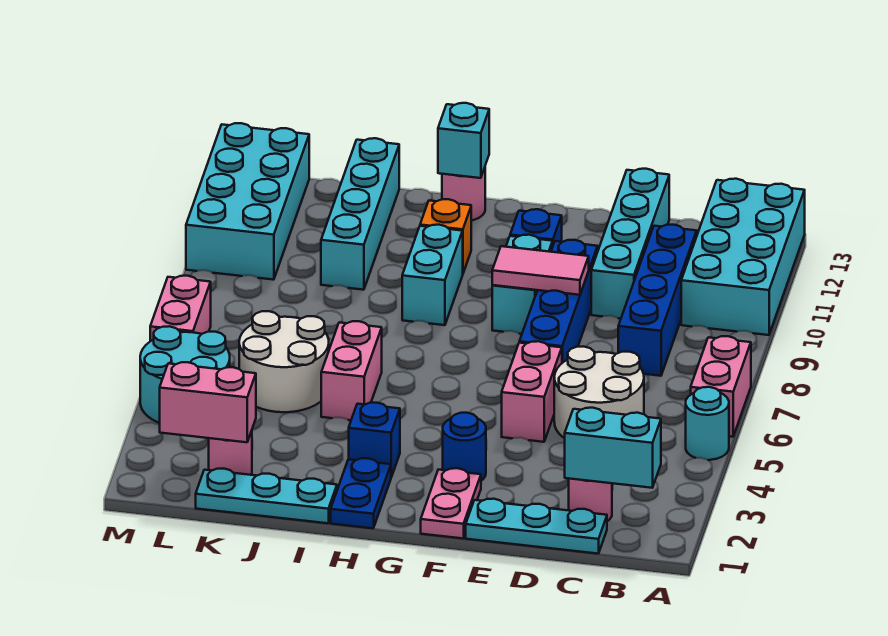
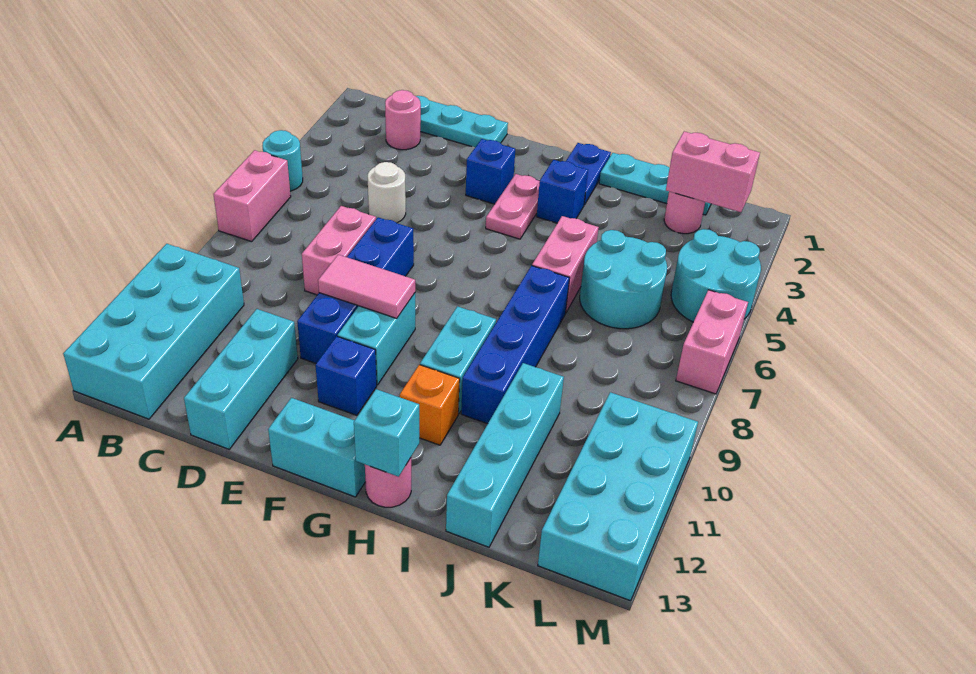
cyan brick B2:C2 level 2 -> cyan brick F13:G13 level 1
white round brick C5:D6 level 1 -> white round brick D5 level 1
blue brick C8:C11 level 1 -> blue brick I7:I10 level 1
cyan brick D10:D13 level 1 -> cyan brick D11:D13 level 1
pink brick E5:E6 level 1 -> pink brick D7:D8 level 1
pink plate F1:F2 level 1 -> pink plate G3:G4 level 1
blue round brick F3 level 1 -> blue brick F3 level 1
white round brick J5:K6 level 1 -> cyan round brick J5:K6 level 1

